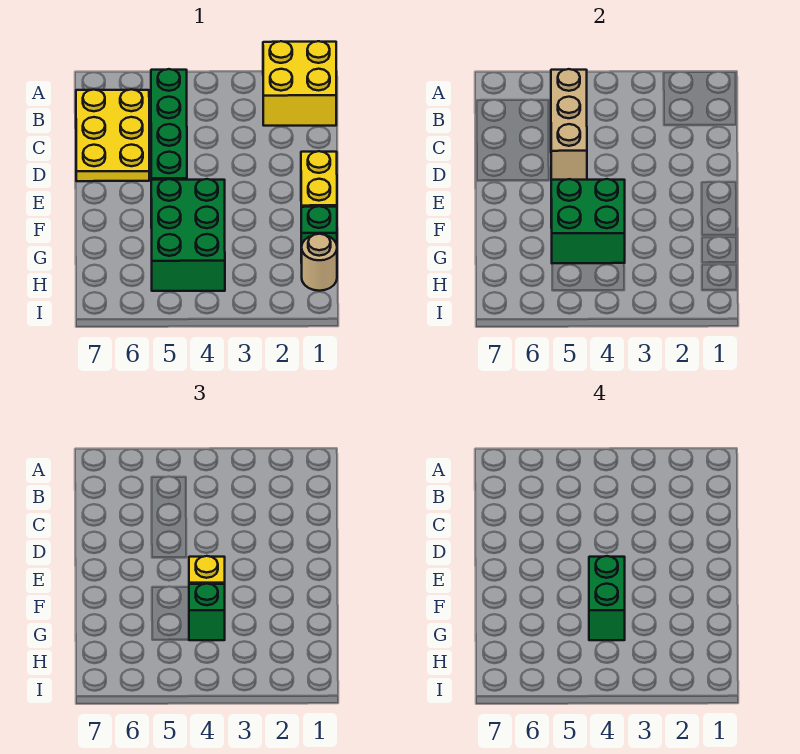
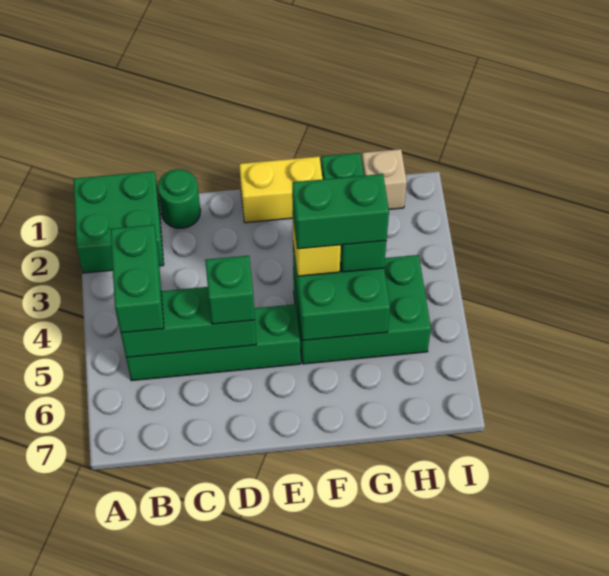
yellow brick A1:B2 level 1 -> green brick A1:B2 level 1
none -> green brick B4:B5 level 3
tan brick B5:D5 level 2 -> green brick B5:D5 level 2
yellow plate B6:D7 level 1 -> none
none -> green round brick C1 level 1
none -> green brick D5 level 3
tan round brick H1 level 1 -> tan brick H1 level 1

